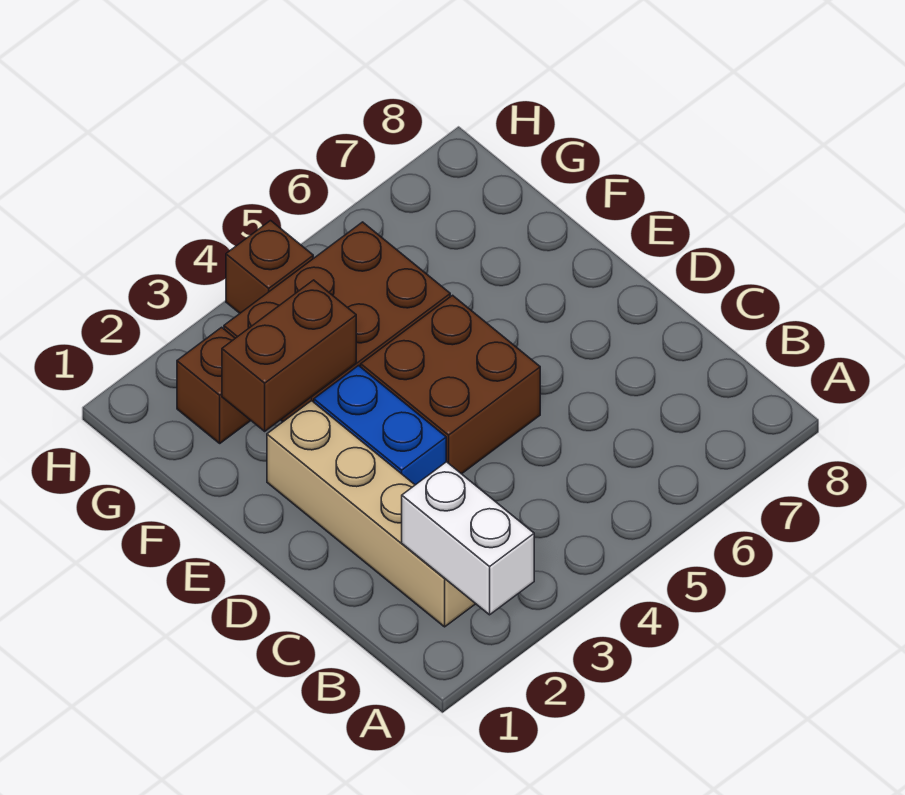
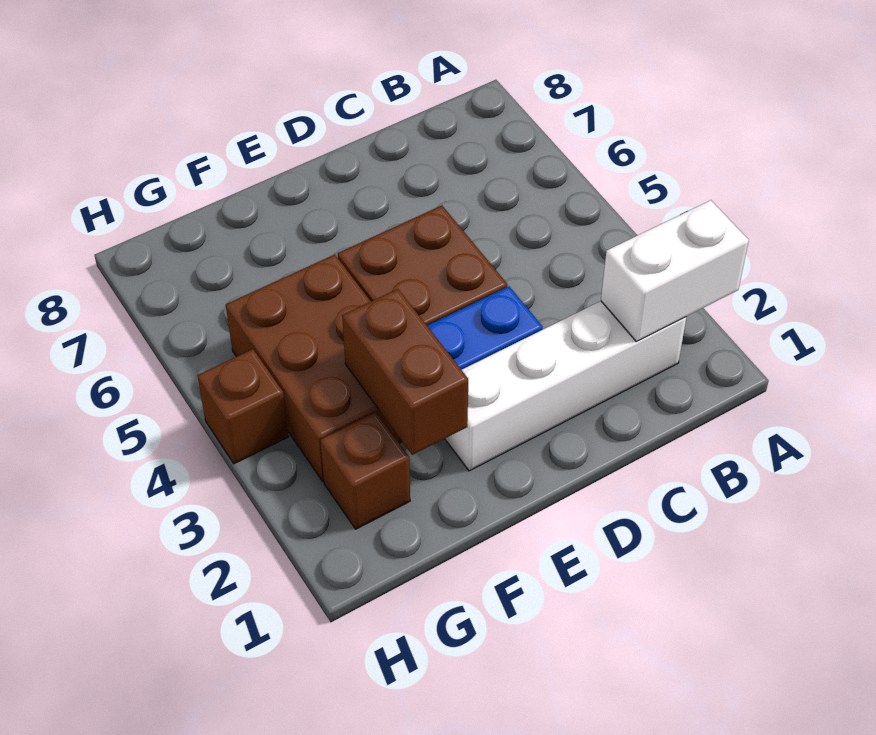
tan brick B2:E2 level 1 -> white brick B2:E2 level 1

